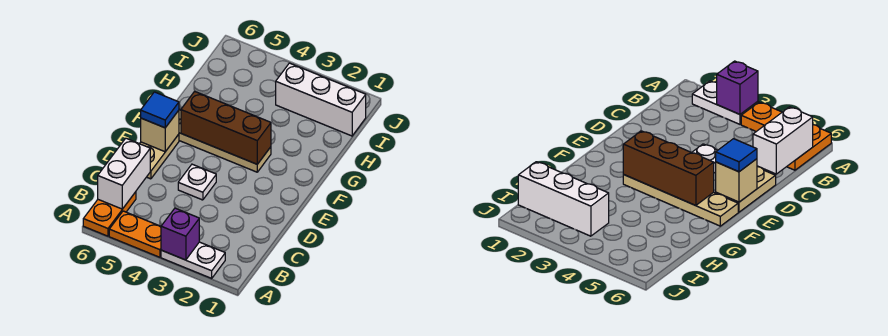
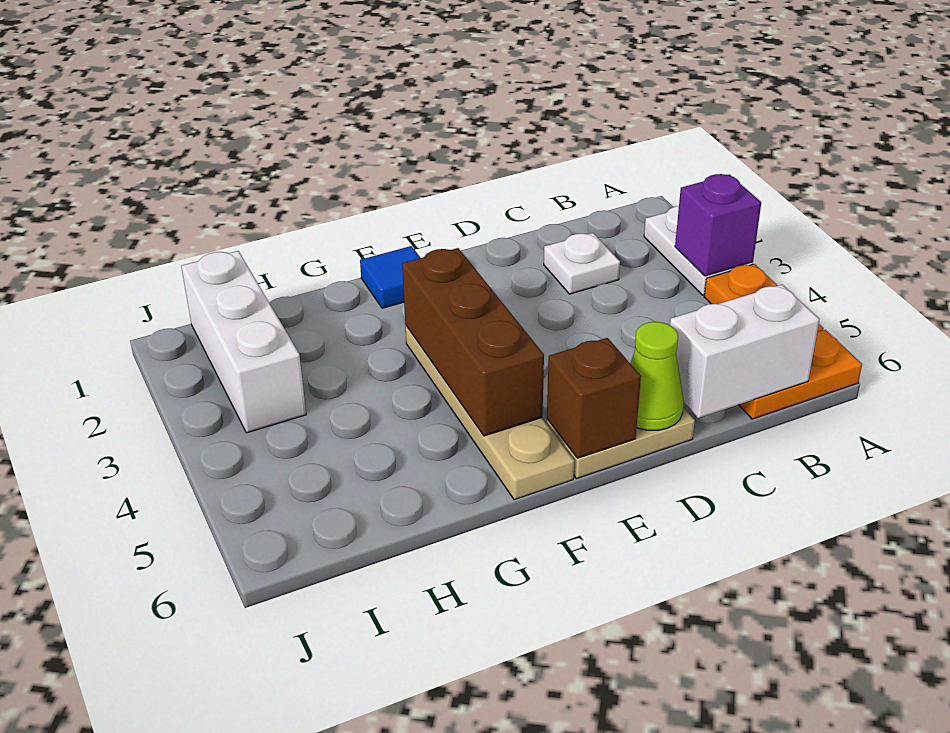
white plate D4 level 1 -> white plate C2 level 1
none -> lime cone D6 level 2
tan brick E6 level 2 -> brown brick E6 level 2
blue tile E6 level 3 -> blue tile F1 level 1

